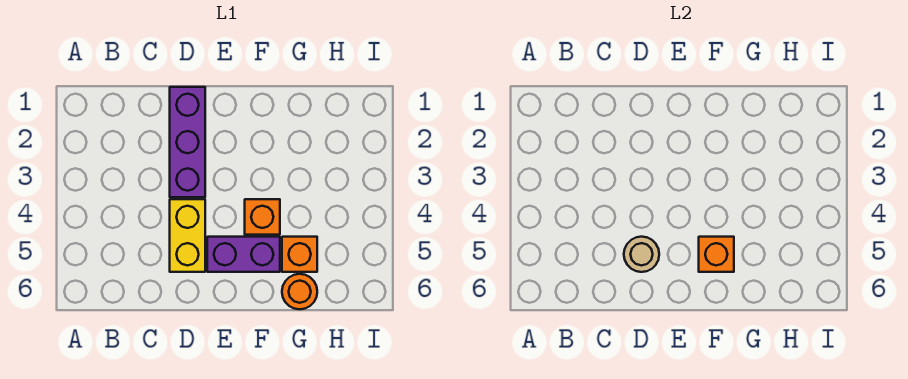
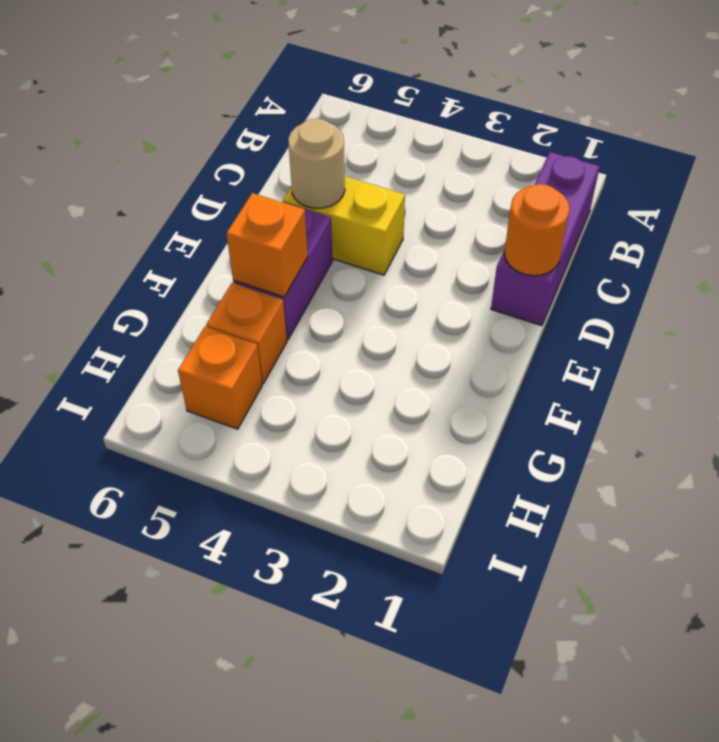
purple brick D1:D3 level 1 -> purple brick B1:D1 level 1
orange brick F4 level 1 -> orange brick H5 level 1
orange round brick G6 level 1 -> orange round brick D1 level 2

